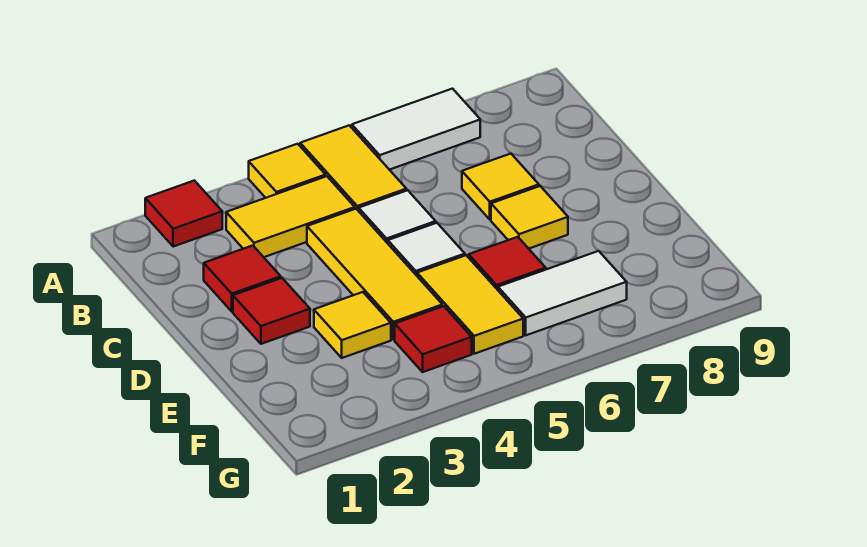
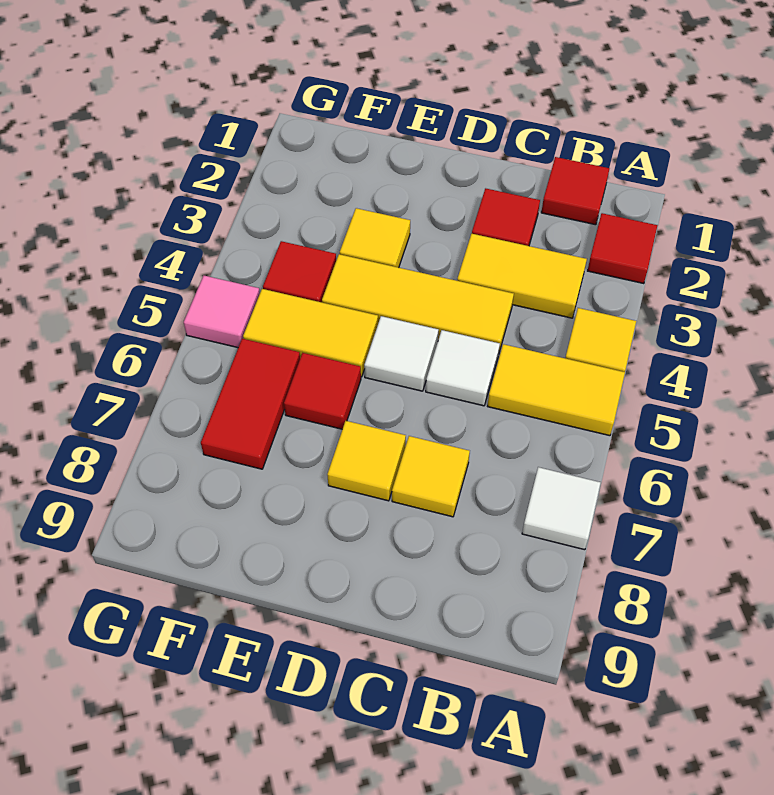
white tile A6:A7 level 1 -> white tile A7 level 1
yellow tile B3:B4 level 1 -> yellow tile B3:C3 level 1
red tile D2 level 1 -> red tile B1 level 1
white tile F6:F7 level 1 -> red tile F6:F7 level 1
none -> pink tile G5 level 1

